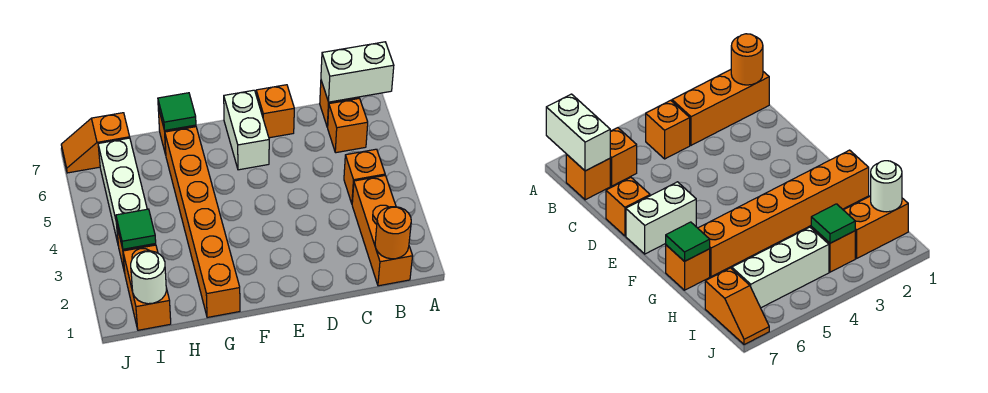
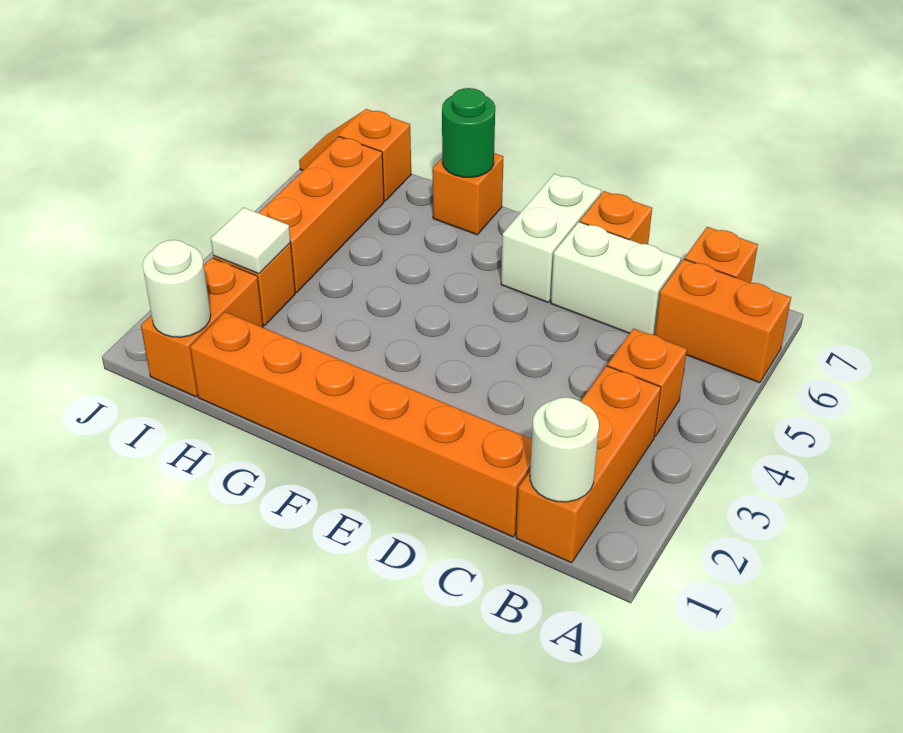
white brick A7:B7 level 2 -> white brick C6:D6 level 1
orange round brick B1 level 2 -> white round brick B1 level 2
orange brick B6 level 1 -> orange brick A6:B6 level 1
orange brick G1:G6 level 1 -> orange brick C1:H1 level 1
green tile G7 level 2 -> green round brick G7 level 2
green tile I3 level 2 -> white tile I3 level 2
white brick I4:I6 level 1 -> orange brick I4:I6 level 1

